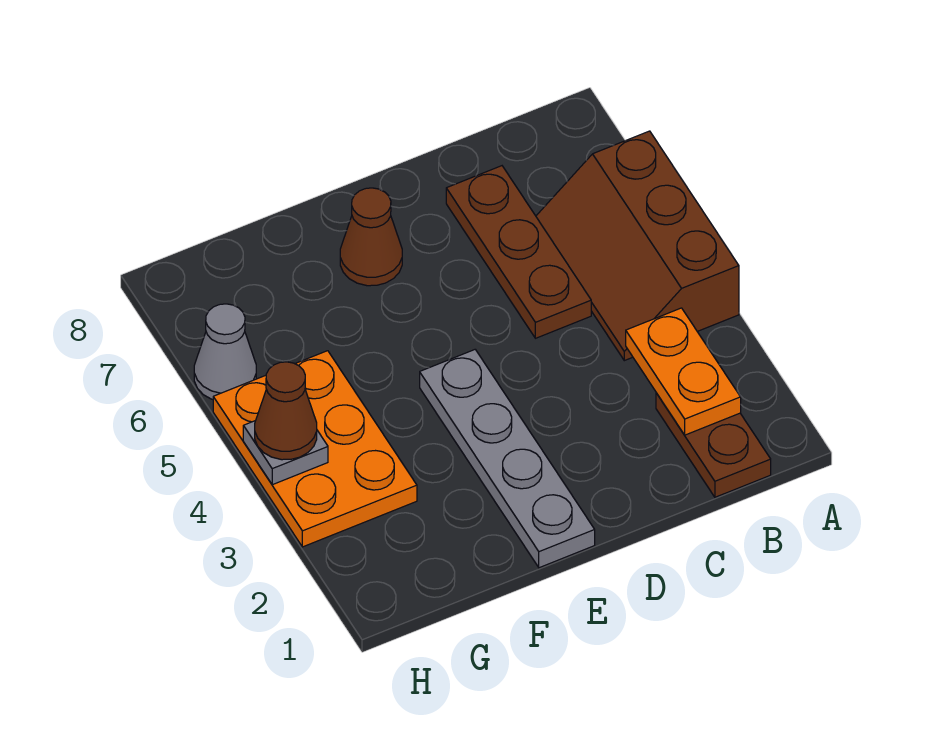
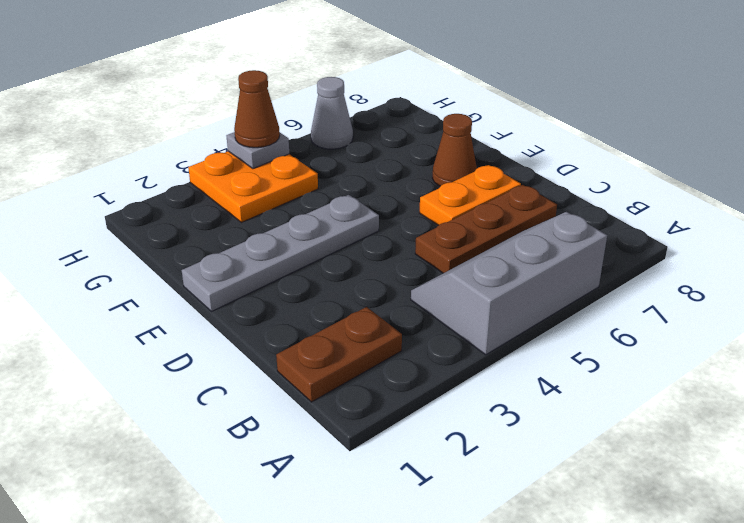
brown slope A4:B6 level 1 top A -> grey slope A4:B6 level 1 top A
orange plate B2:B3 level 2 -> orange plate D6:D7 level 1
orange plate G3:H5 level 1 -> orange plate G3:H4 level 1

